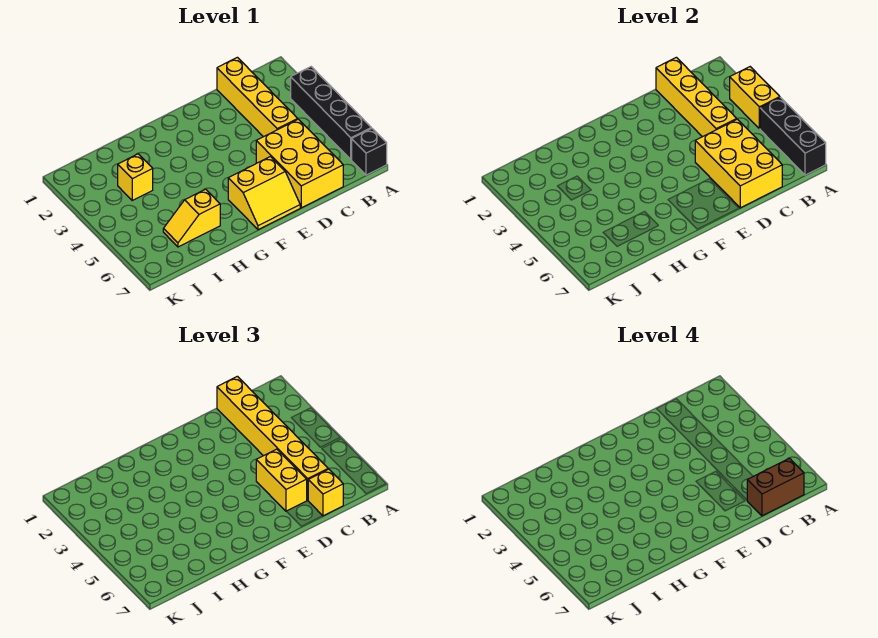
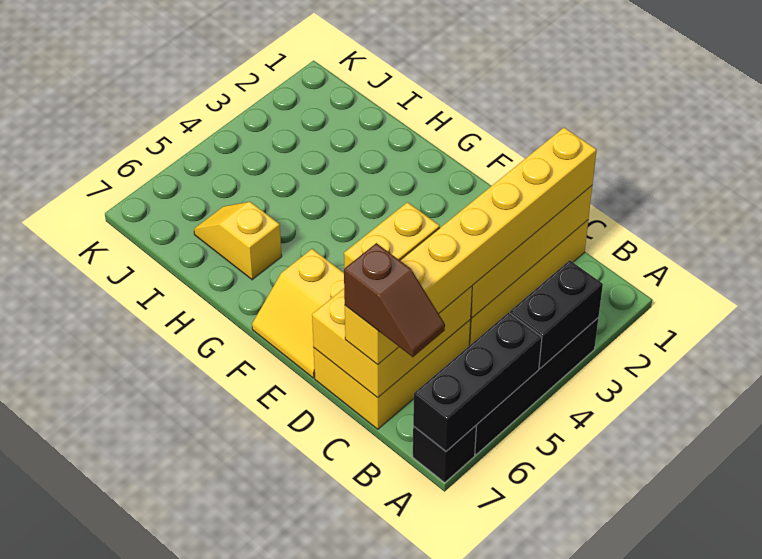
yellow brick A3:A4 level 2 -> black brick A3:A4 level 2
brown brick B7:C7 level 4 -> brown slope B7:C7 level 4 top C
yellow brick I3 level 1 -> none

